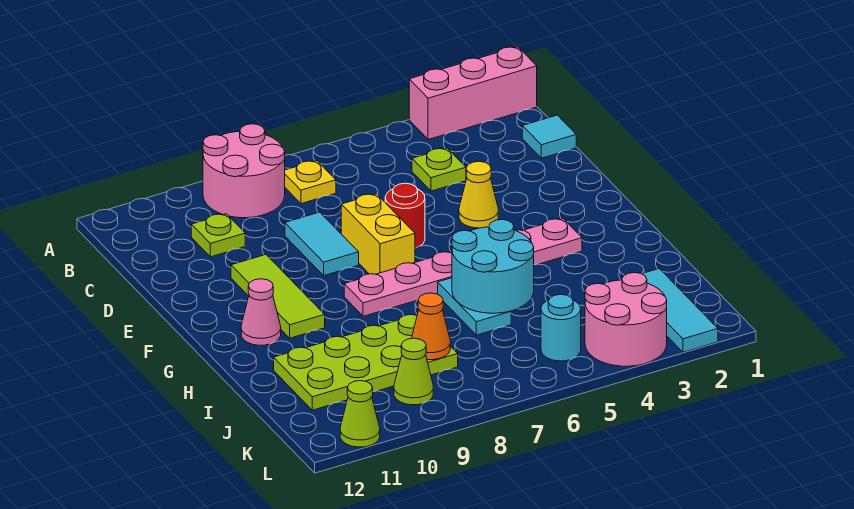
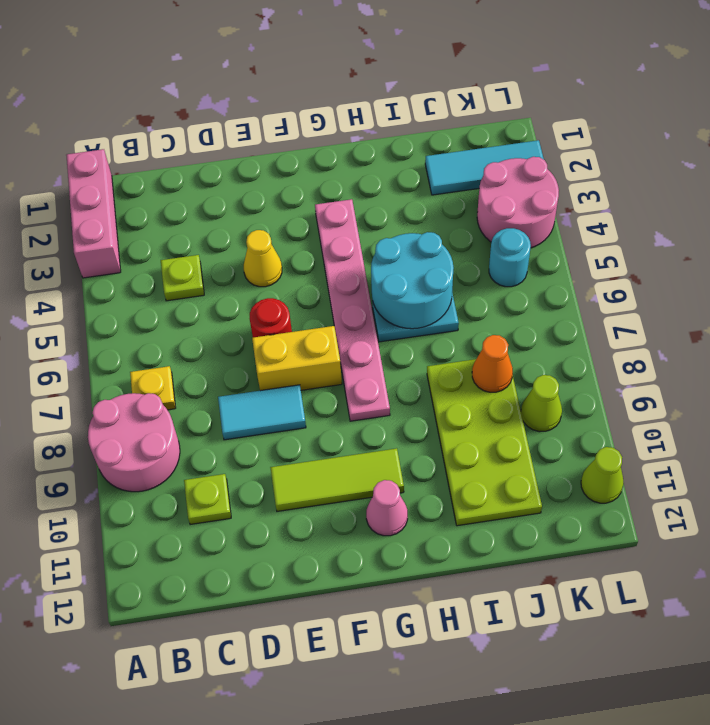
cyan tile C1 level 1 -> none

